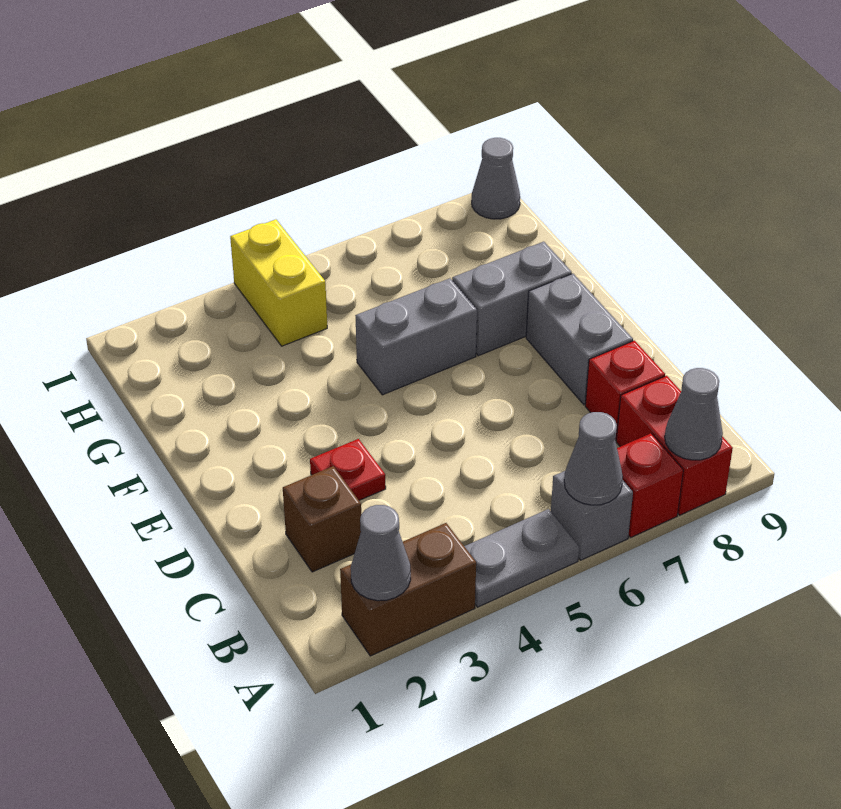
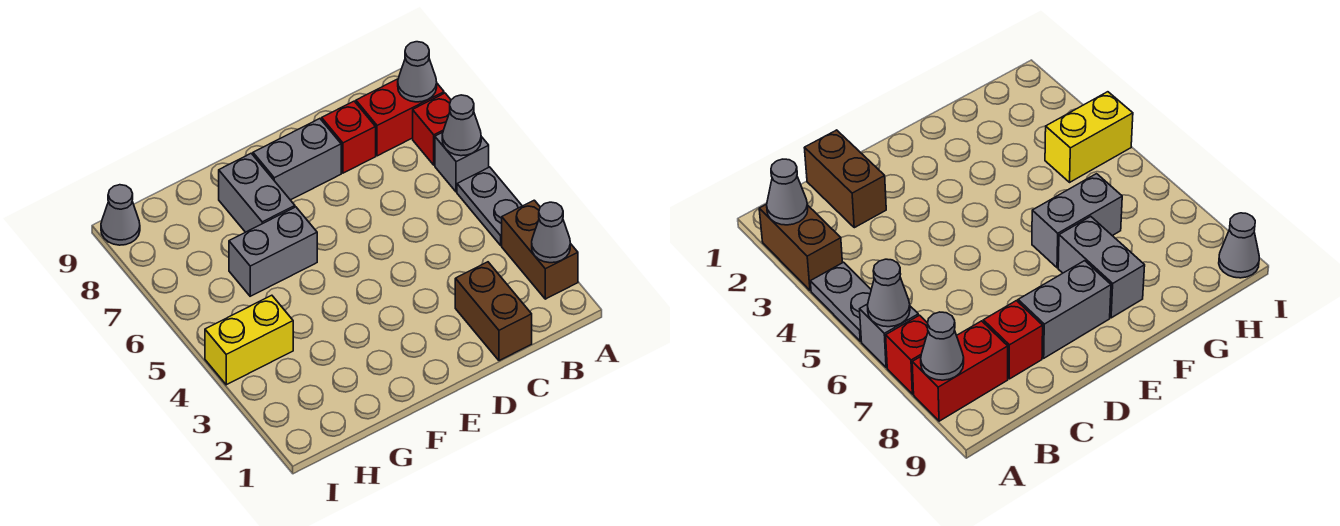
brown brick C2 level 1 -> brown brick C1:C2 level 1
red plate D3 level 1 -> none
grey brick F5:F6 level 1 -> grey brick F6:G6 level 1

